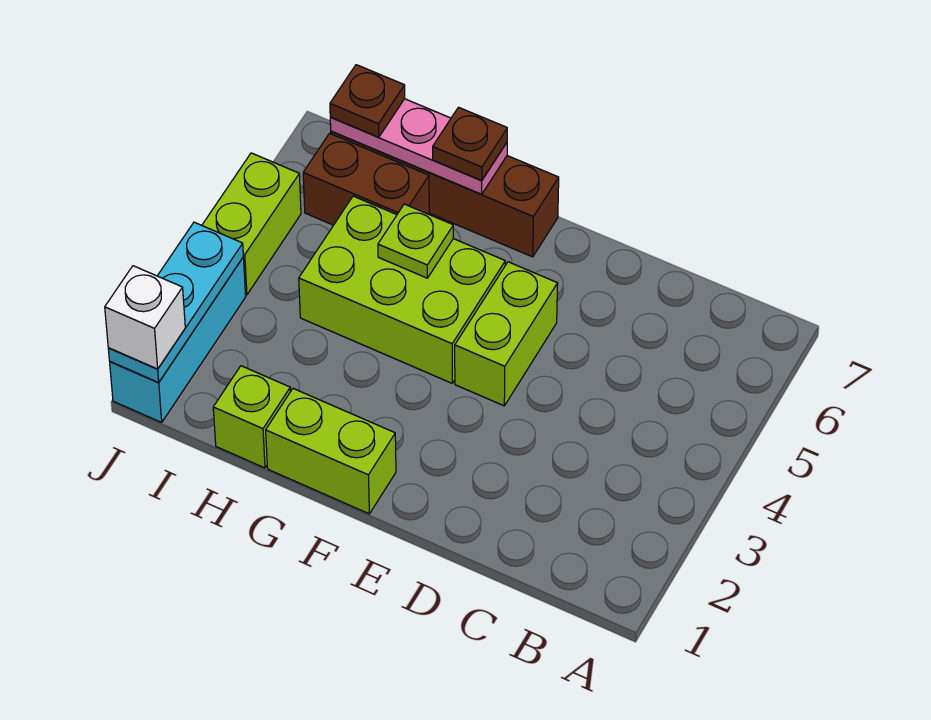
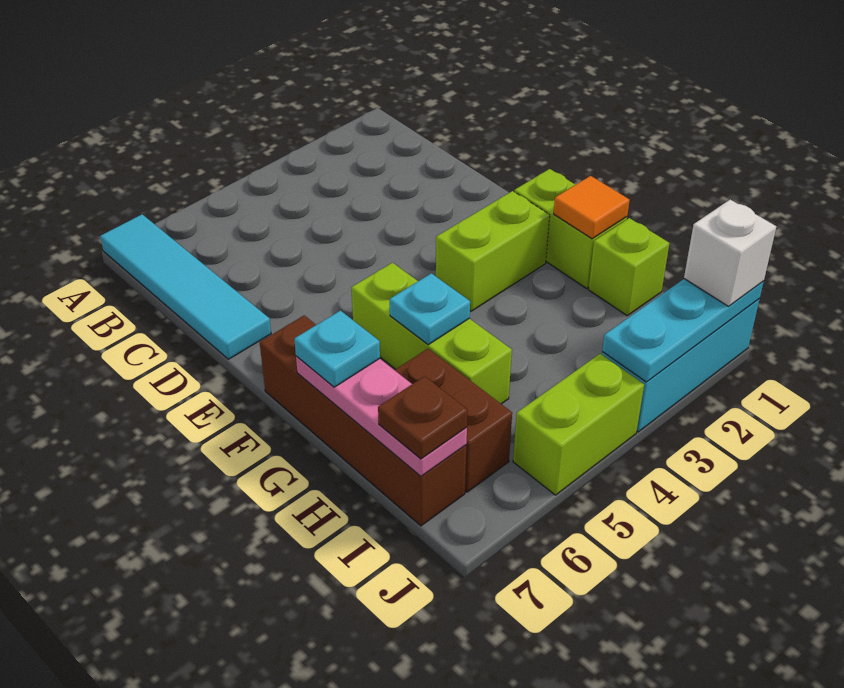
none -> cyan tile A7:D7 level 1
lime brick E4:E5 level 1 -> lime brick F2:F3 level 1
lime brick F4:H5 level 1 -> lime brick F5:H5 level 1
none -> orange tile G1 level 2
lime plate G5 level 2 -> cyan plate G5 level 2
brown plate G7 level 3 -> cyan plate G7 level 3

